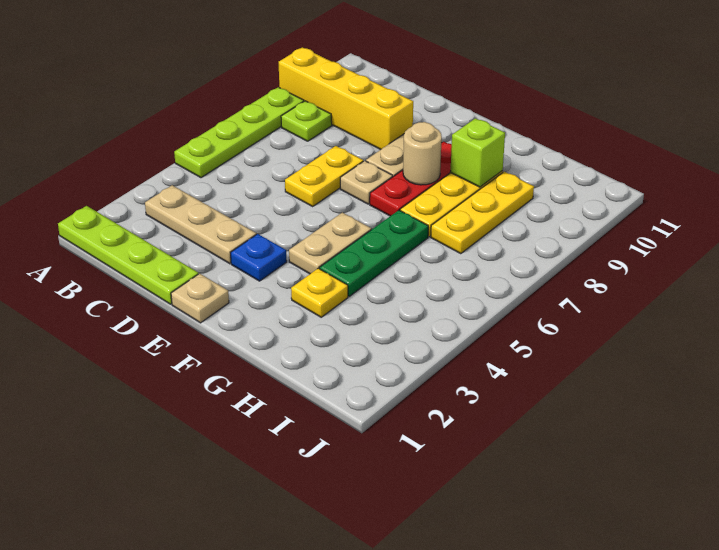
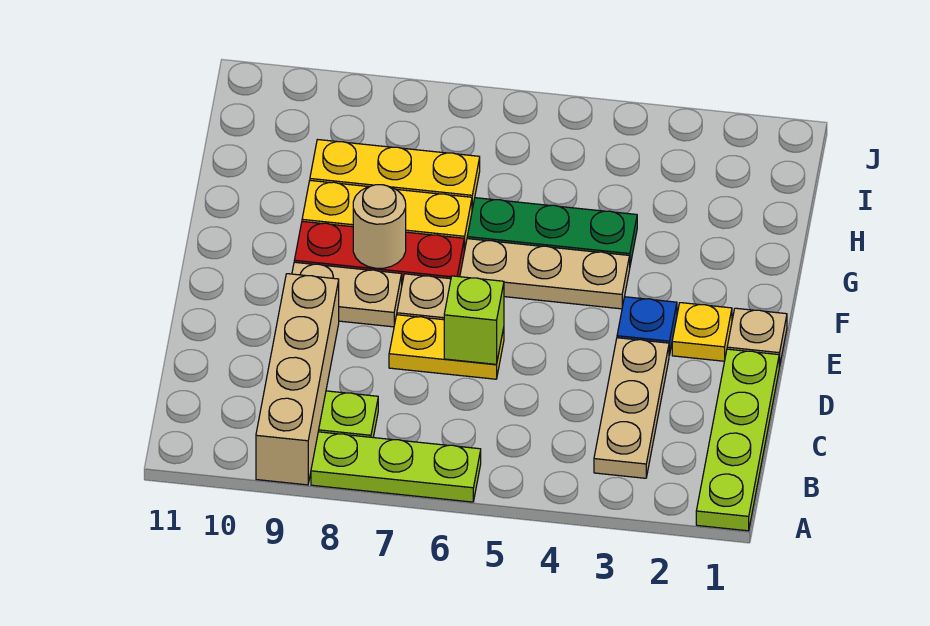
lime plate A5:A8 level 1 -> lime plate A6:A8 level 1
yellow brick A9:D9 level 1 -> tan brick A9:D9 level 1
tan plate F4:F5 level 1 -> tan plate F4:F6 level 1
yellow plate G3 level 1 -> yellow plate E2 level 1
lime brick G9 level 2 -> lime brick D6 level 2

